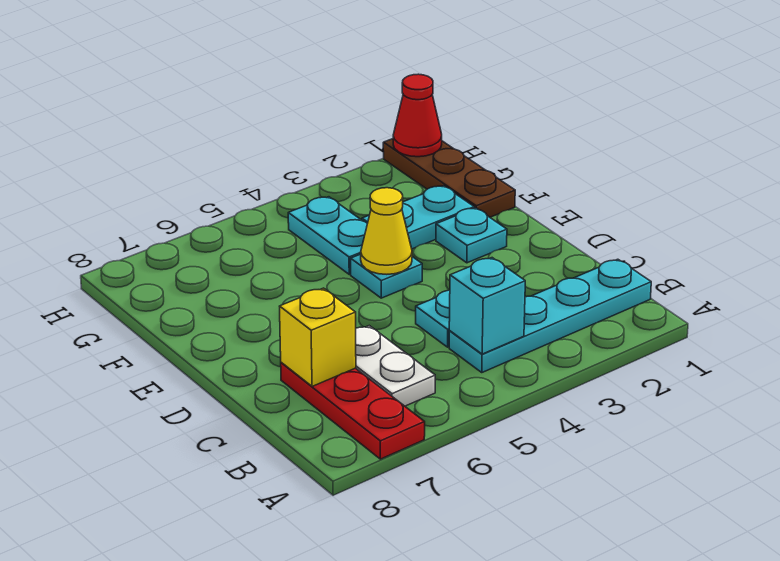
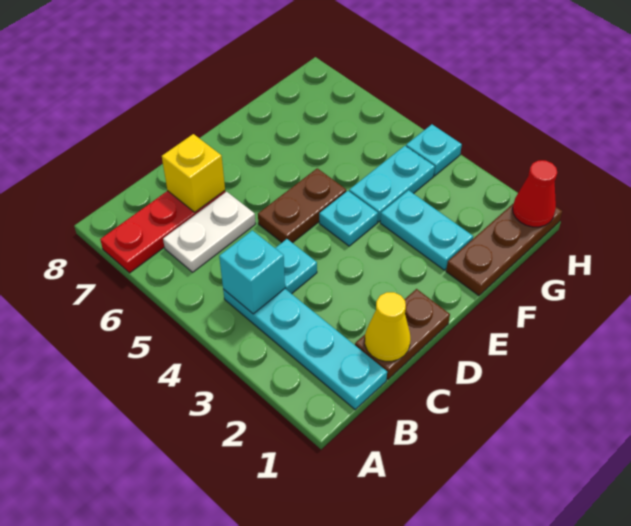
none -> brown plate C1:D1 level 1
none -> brown plate D5:E5 level 1
cyan plate E2 level 1 -> cyan plate H4 level 1
yellow cone E4 level 2 -> yellow cone C1 level 2

